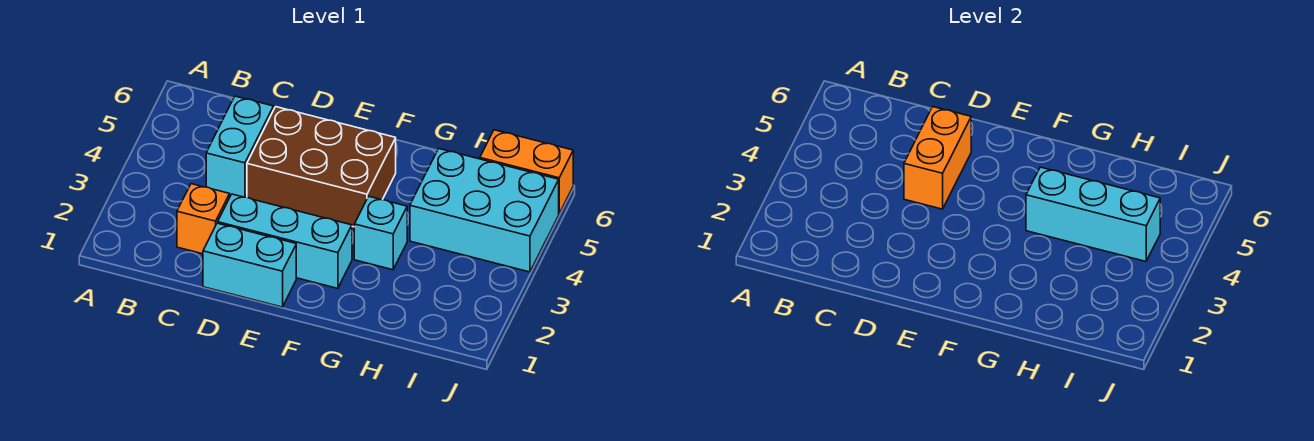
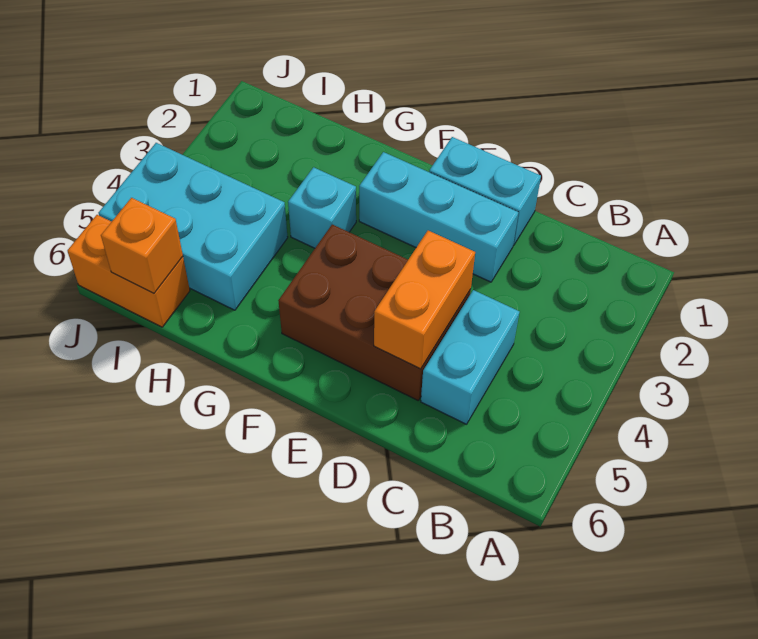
orange brick C2 level 1 -> orange brick I6 level 2
cyan brick G4:I4 level 2 -> none

